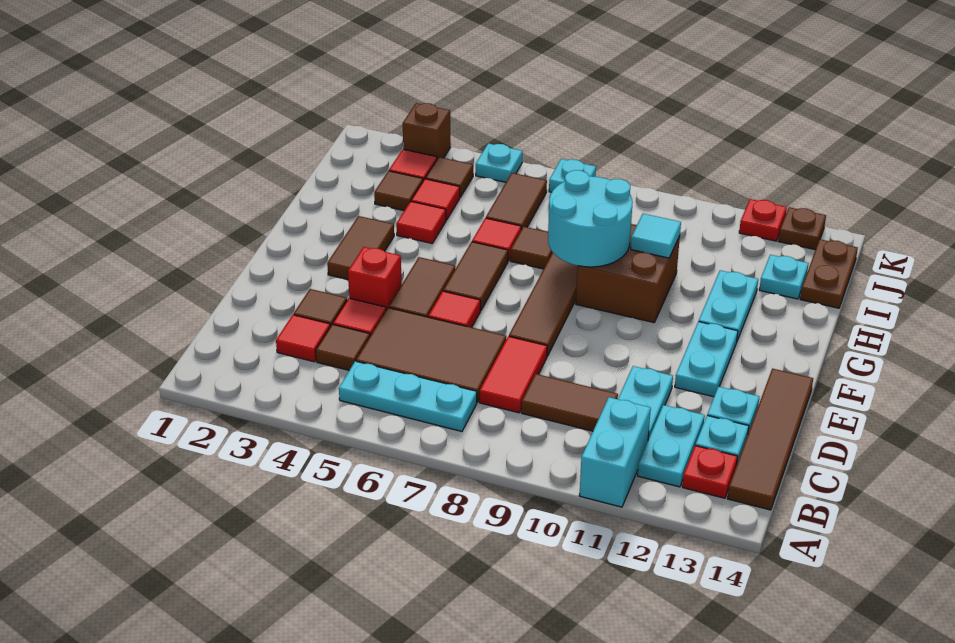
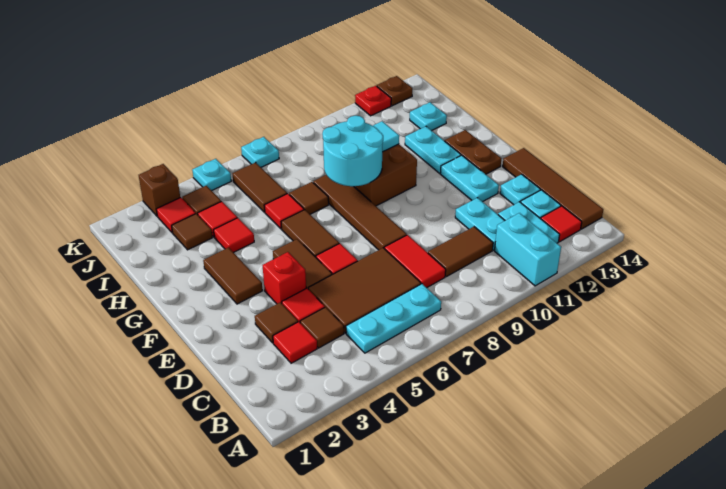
red plate B13 level 1 -> red tile B13 level 1
brown plate I14:J14 level 1 -> brown plate F13:G13 level 1

